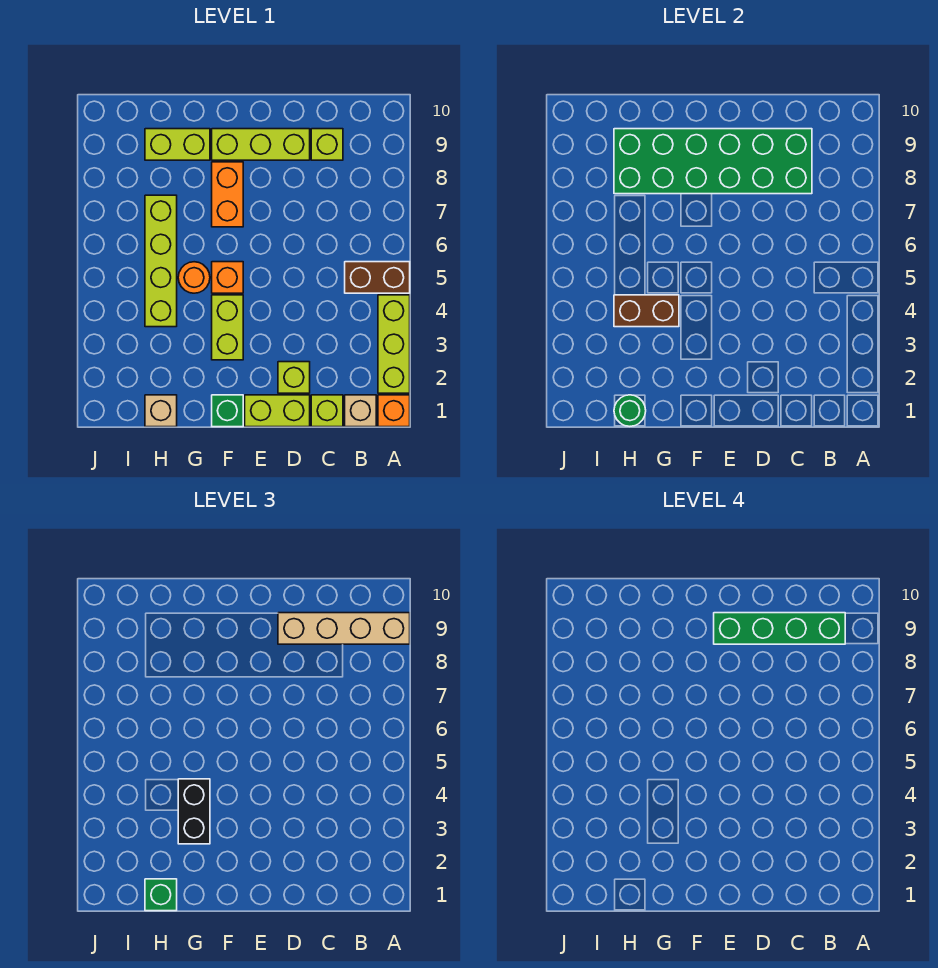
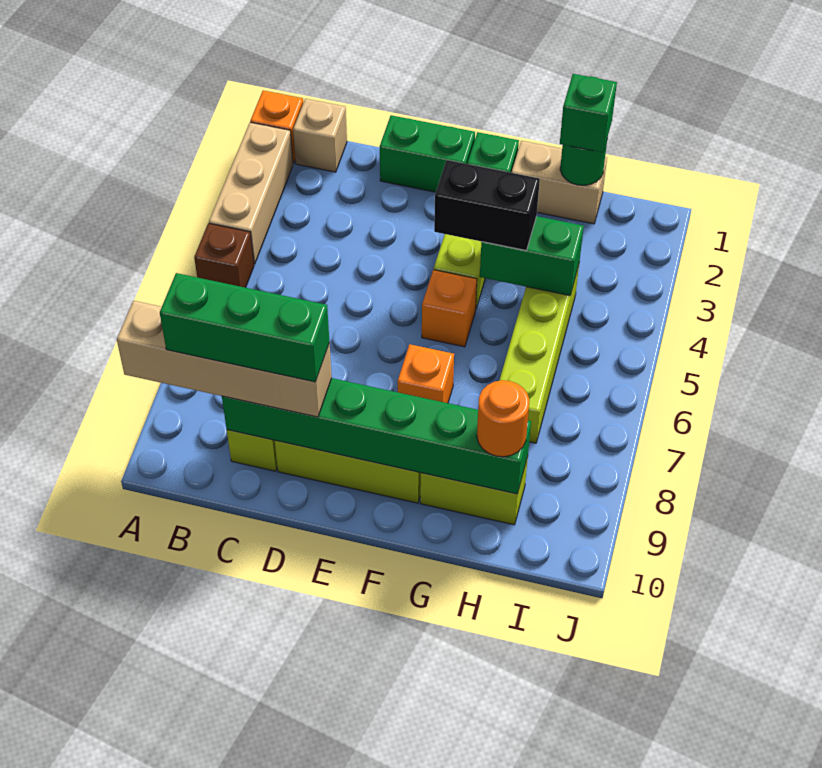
lime brick A2:A4 level 1 -> tan brick A2:A4 level 1
brown brick A5:B5 level 1 -> brown brick A5 level 1
green brick B9:E9 level 4 -> green brick B9:D9 level 4
lime brick C1 level 1 -> none
green brick C8:H9 level 2 -> green brick C9:H9 level 2
lime brick D1:E1 level 1 -> green brick D1:E1 level 1
lime brick D2 level 1 -> none
orange brick F7:F8 level 1 -> orange brick F7 level 1
black brick G3:G4 level 3 -> black brick F4:G4 level 3
brown brick G4:H4 level 2 -> green brick G4:H4 level 2
orange round brick G5 level 1 -> orange round brick H9 level 3
tan brick H1 level 1 -> tan brick G1:H1 level 1

